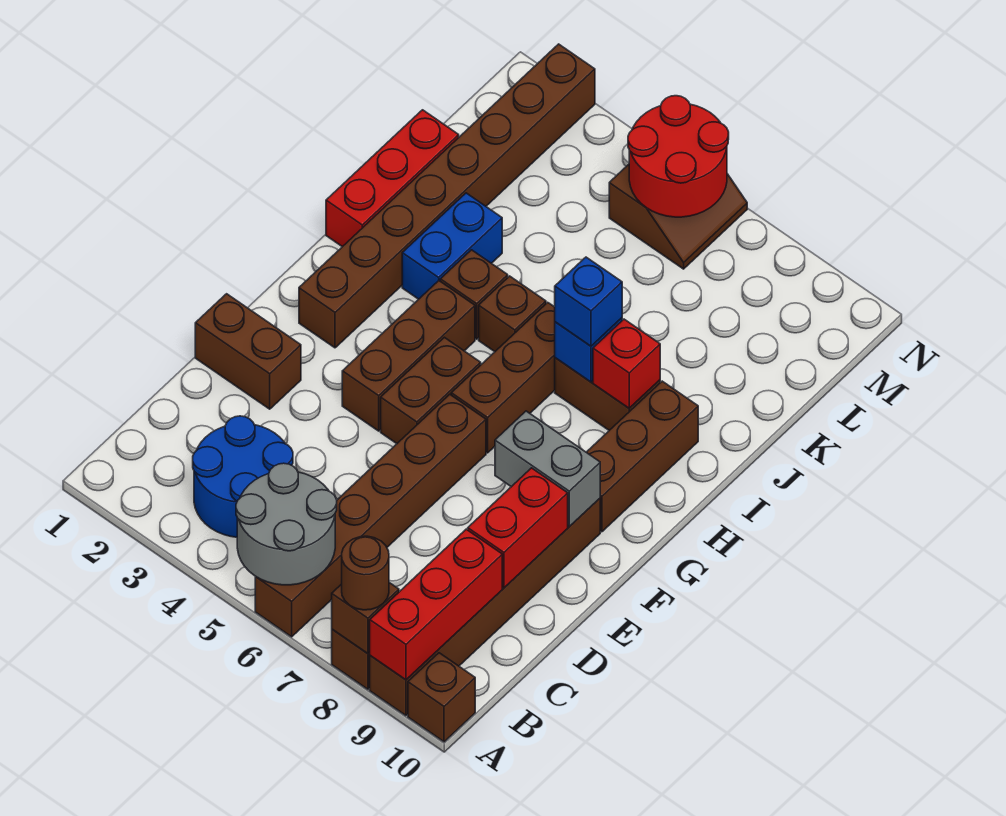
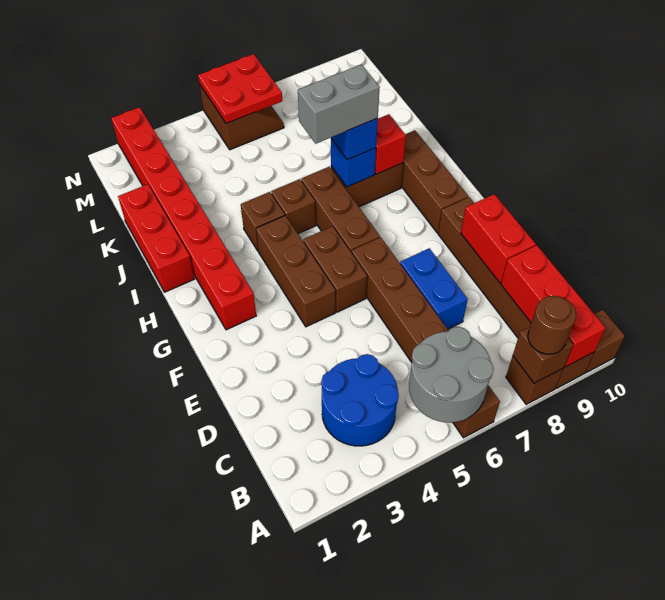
brown brick E1:E2 level 1 -> none
grey brick F8:F9 level 2 -> grey brick I6:I7 level 4
brown brick G2:N2 level 1 -> red brick G2:N2 level 1
blue brick I3:J3 level 1 -> blue brick D7:E7 level 1
red round brick M5:N6 level 2 -> red plate M5:N6 level 2

